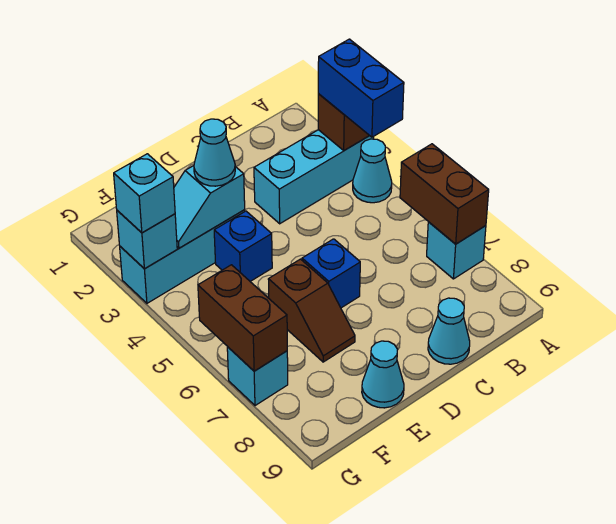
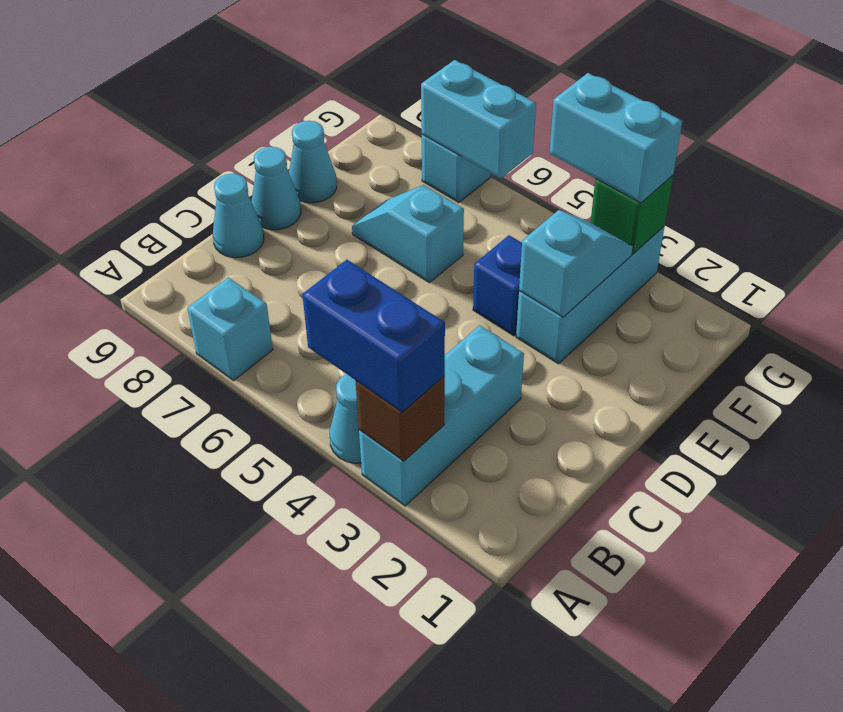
brown brick A6:A7 level 2 -> none
blue brick D6 level 1 -> none
cyan cone E3 level 3 -> cyan cone D9 level 1
brown slope E6:E7 level 1 top 6 -> cyan slope E6:E7 level 1 top 6
cyan brick G3 level 2 -> green brick G3 level 2
cyan brick G3 level 3 -> cyan brick G3:G4 level 3
brown brick G6:G7 level 2 -> cyan brick G6:G7 level 2

